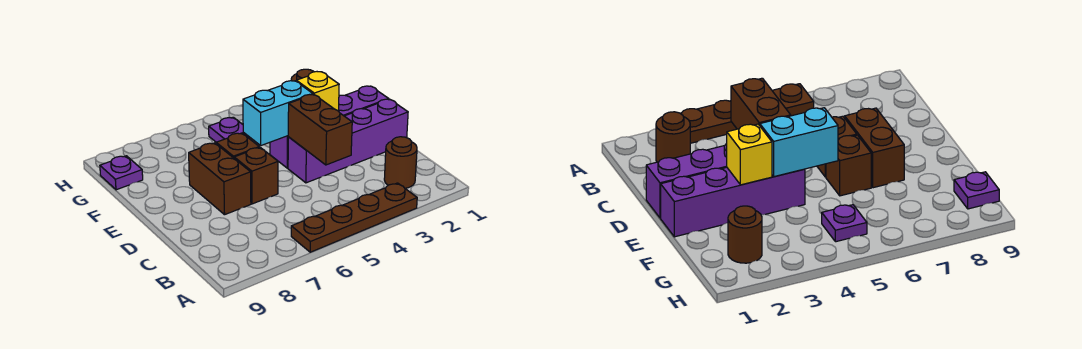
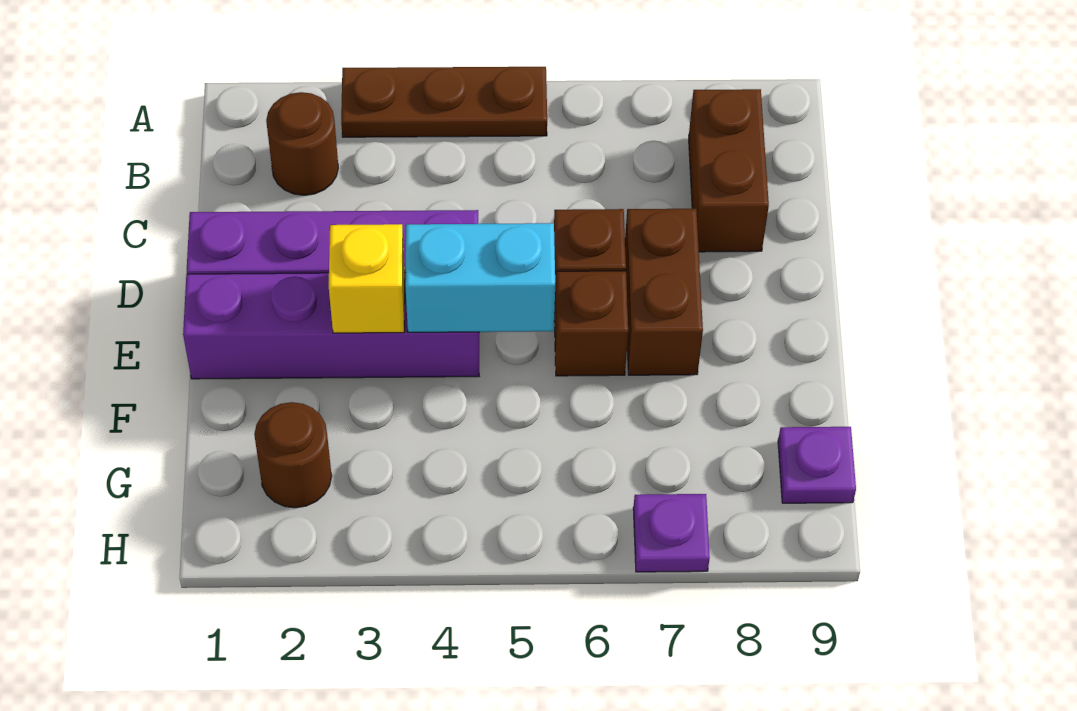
brown plate A3:A6 level 1 -> brown plate A3:A5 level 1
brown brick C4:D4 level 2 -> brown brick B8:C8 level 1
purple plate G5 level 1 -> purple plate H7 level 1

